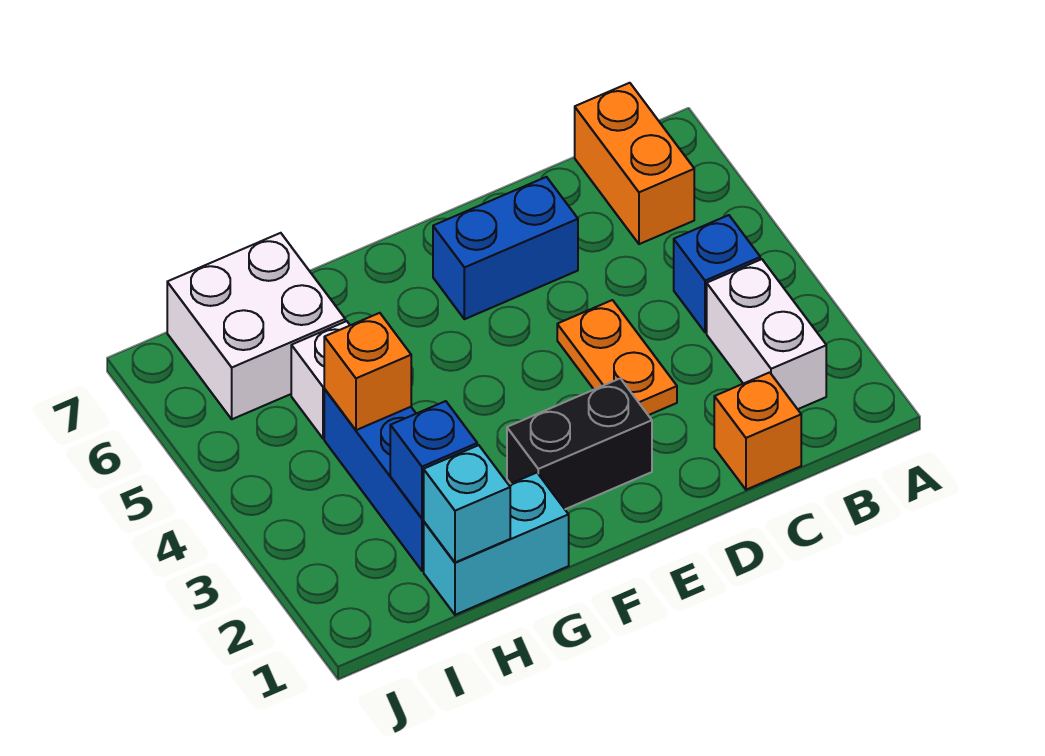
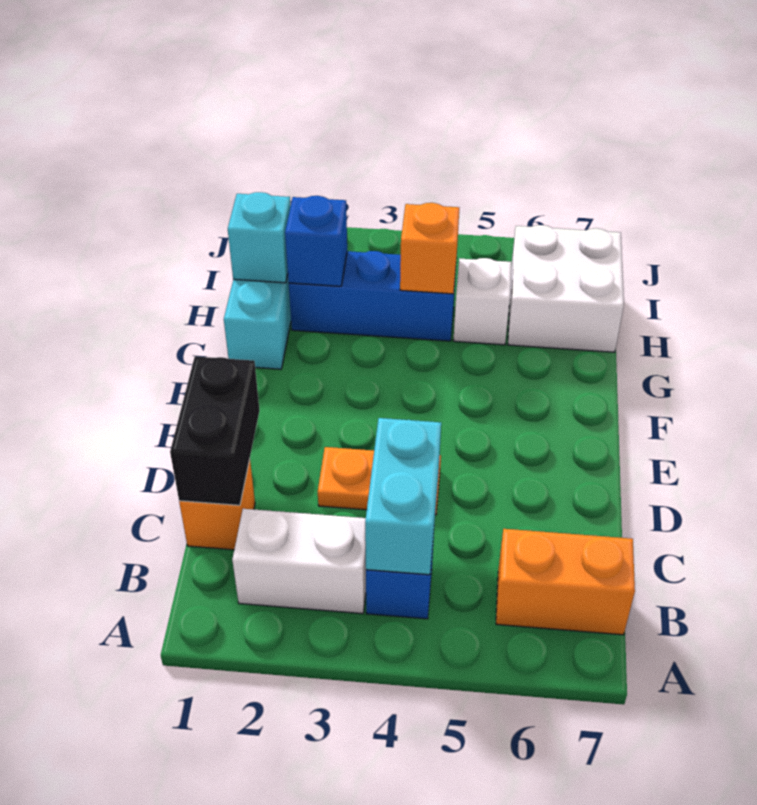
none -> cyan brick B4:C4 level 2
blue brick D6:E6 level 1 -> none
black brick E2:F2 level 1 -> black brick C1:D1 level 2

